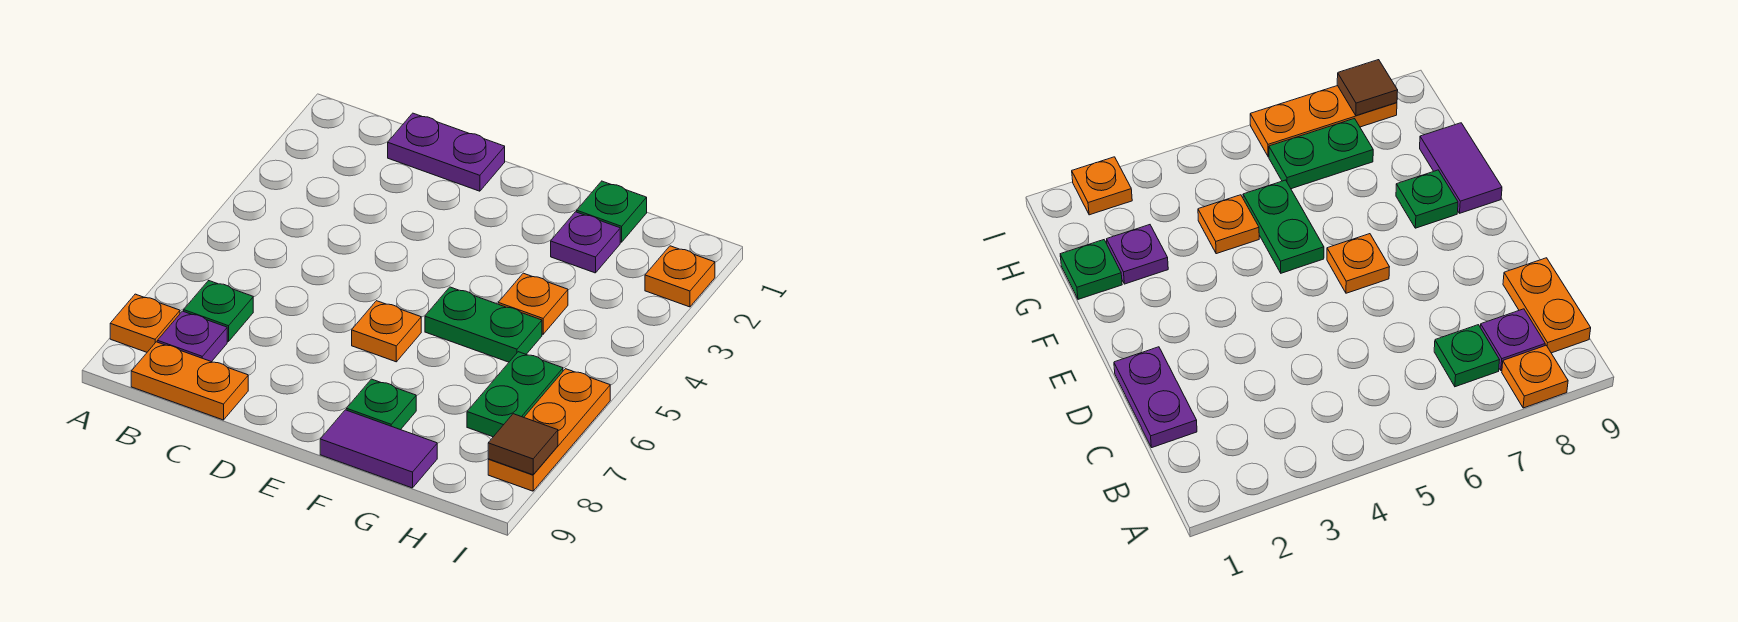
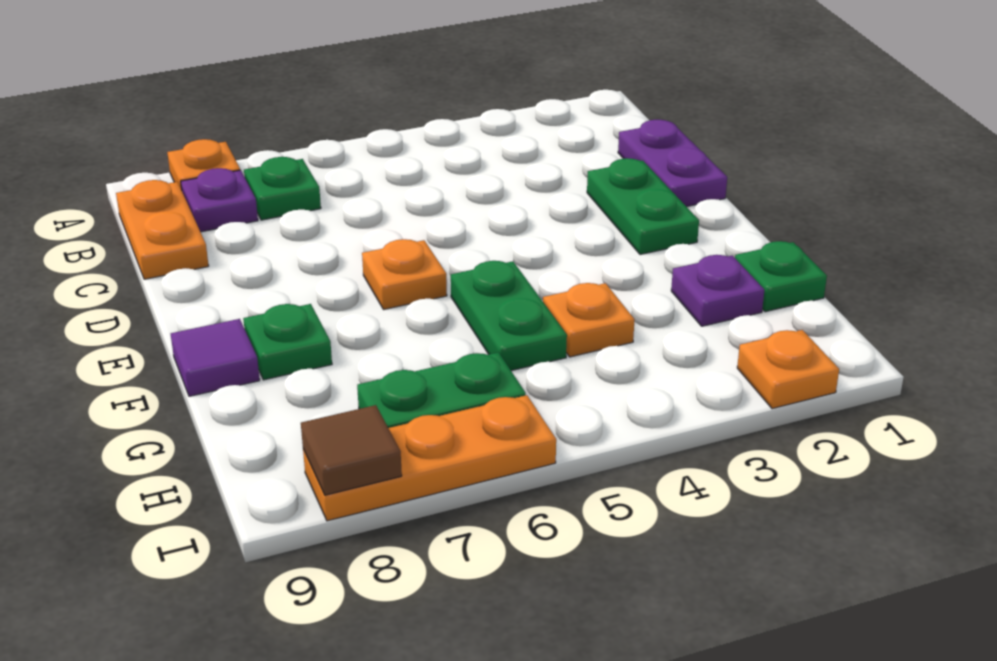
none -> green plate D2:E2 level 1
purple tile F9:G9 level 1 -> purple tile F9 level 1

